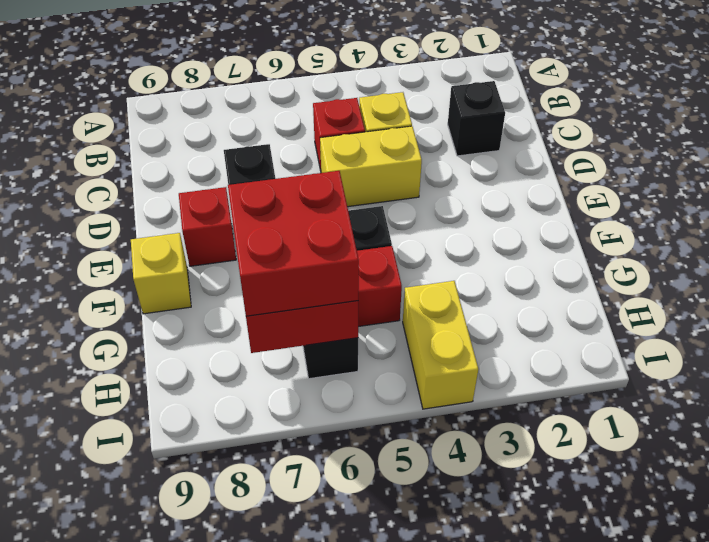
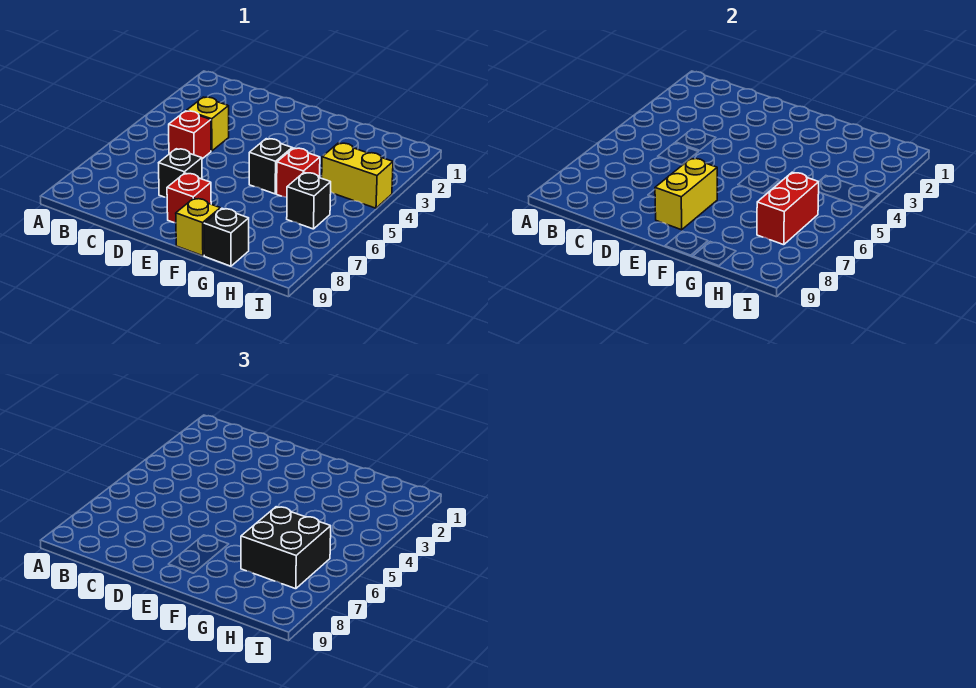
black brick C2 level 1 -> black brick G9 level 1
yellow brick D4:D5 level 1 -> yellow brick E7:E8 level 2
red brick G6:H7 level 3 -> black brick G6:H7 level 3

